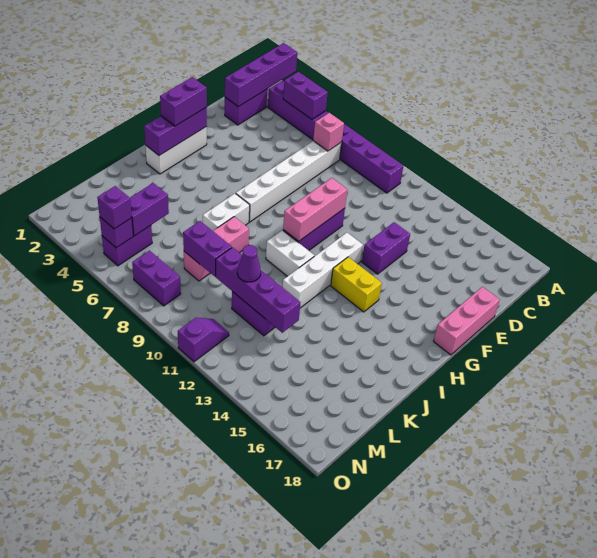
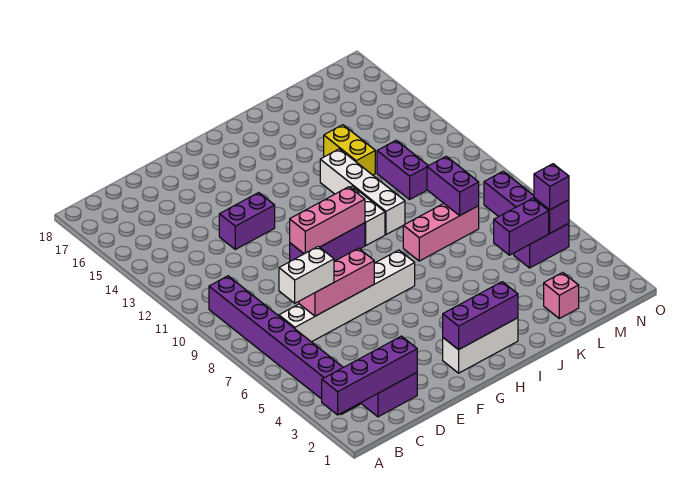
purple brick B4:B5 level 2 -> none
pink brick C7 level 2 -> pink brick L2 level 1
pink brick E18:G18 level 1 -> pink brick D7:F7 level 2
purple brick G2:H2 level 3 -> none
white brick G12:J12 level 1 -> white brick J10:J13 level 1
yellow brick H13:H14 level 1 -> yellow brick K13:K14 level 1
white brick I7:J7 level 1 -> white brick C7:D7 level 3
purple brick L10:L13 level 2 -> none
purple cone L11 level 3 -> none
purple slope N11:O11 level 1 top O -> none

